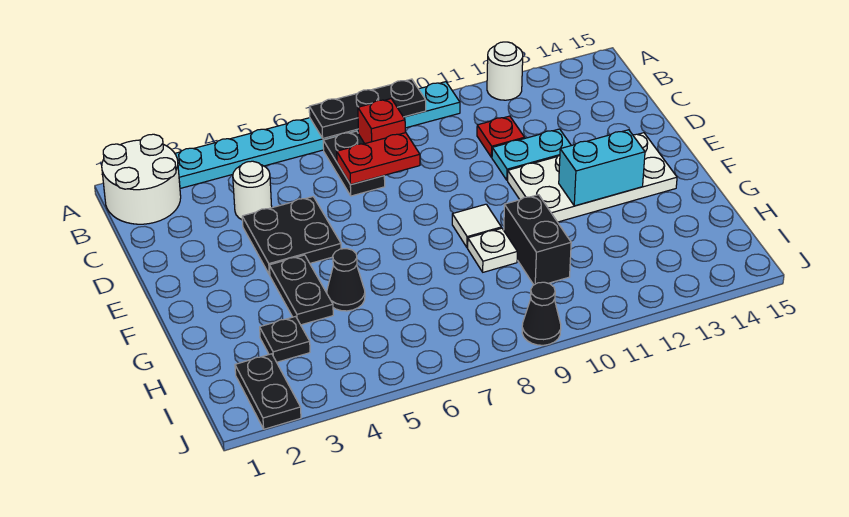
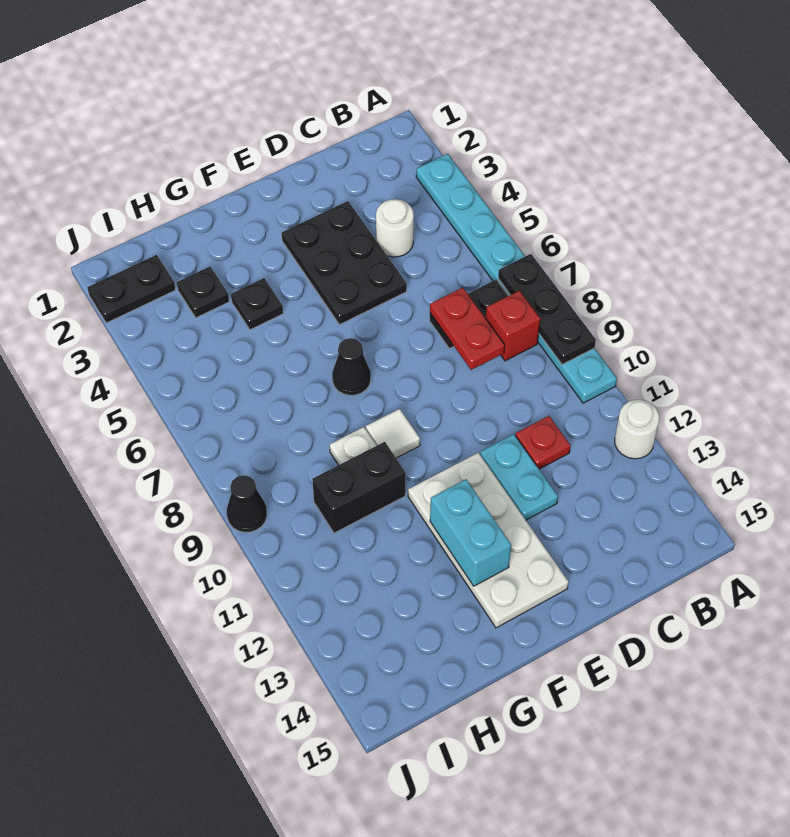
white round brick A1:B2 level 1 -> none
black plate D4:E5 level 1 -> black plate D3:E5 level 1
black plate F4:G4 level 1 -> black plate G4 level 1
black cone G5 level 1 -> black cone F7 level 1

